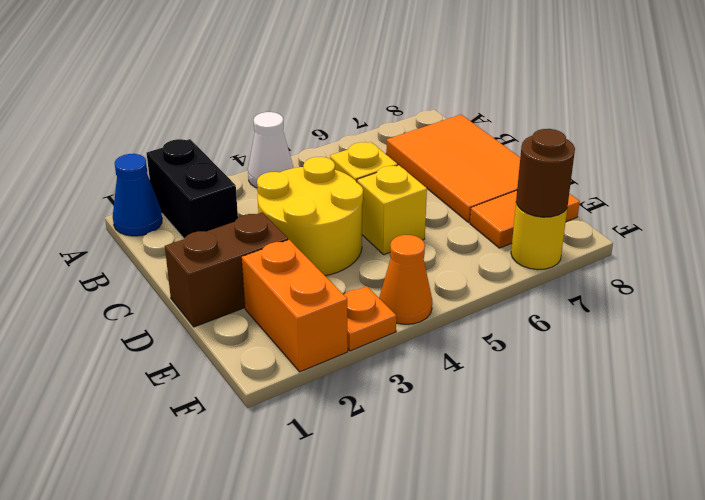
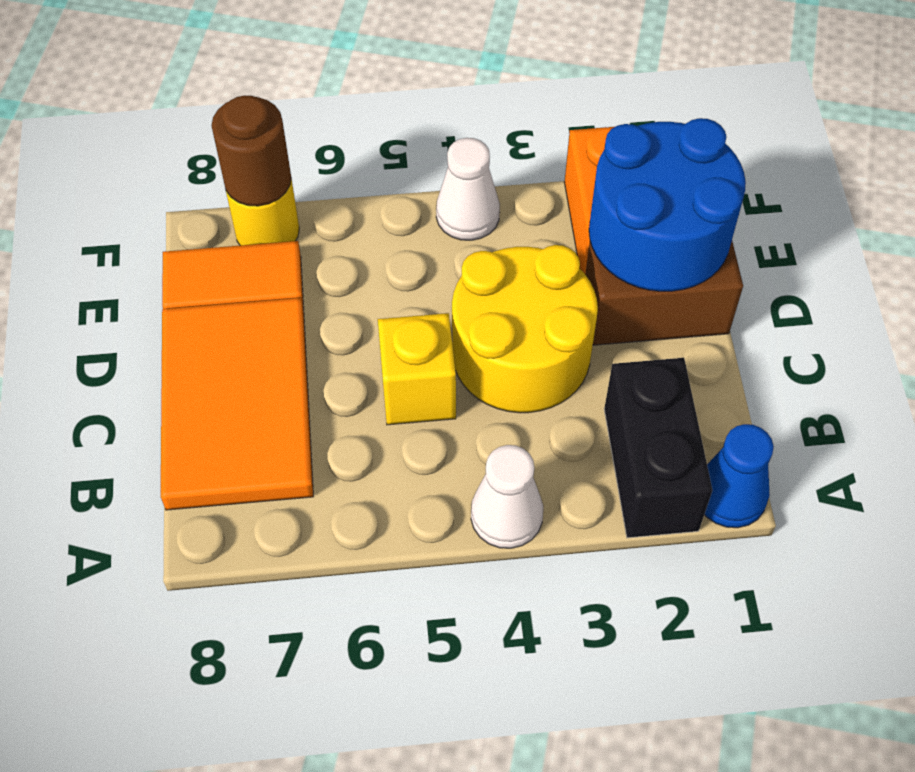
none -> blue round brick D1:E2 level 2
yellow brick D5 level 1 -> none
orange plate F3 level 1 -> none
orange cone F4 level 1 -> white cone F4 level 1

